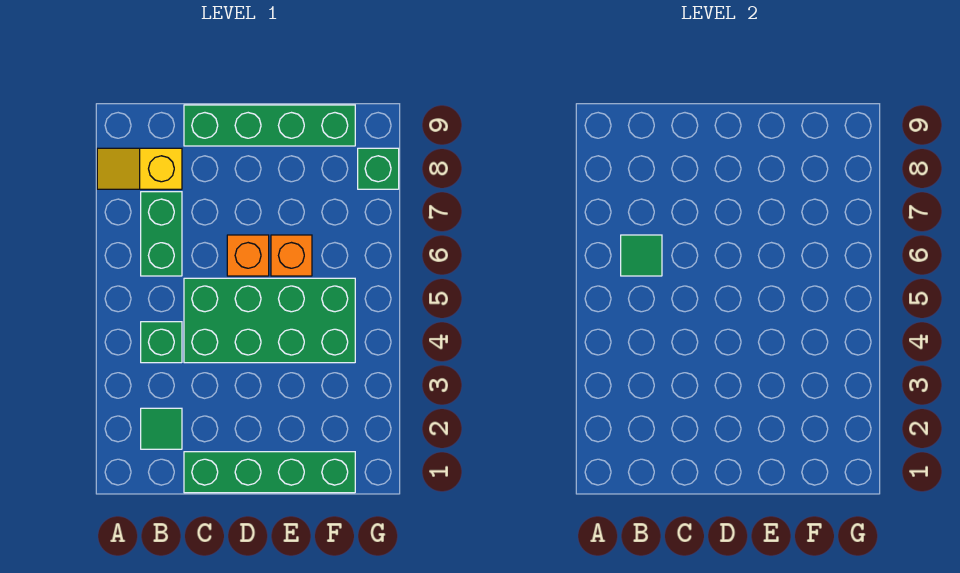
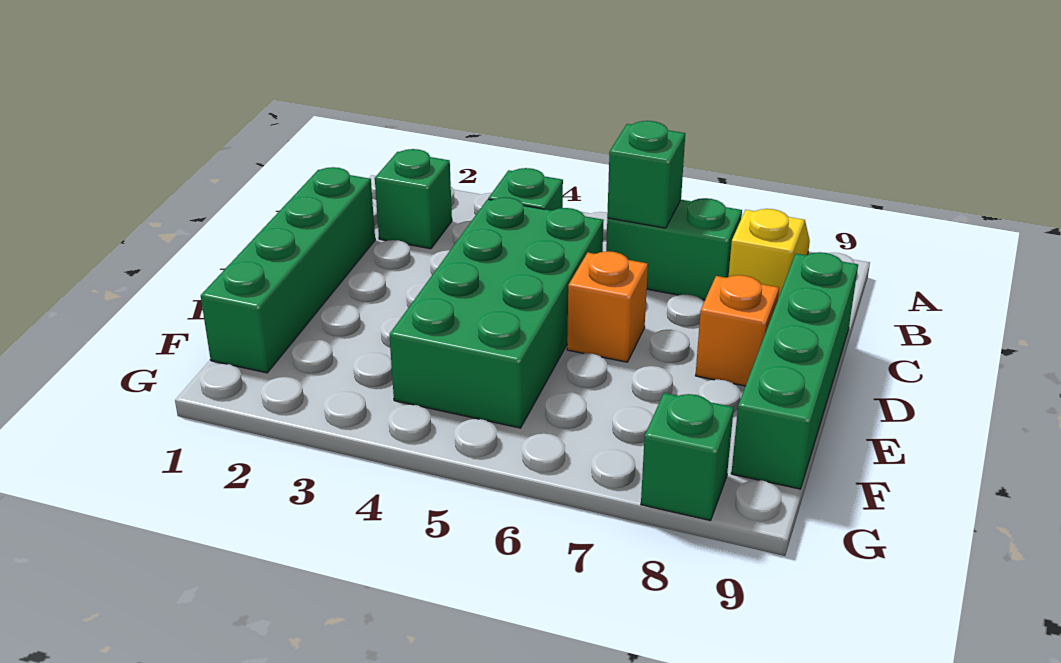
green tile B2 level 1 -> green brick B2 level 1
green tile B6 level 2 -> green brick B6 level 2
orange brick E6 level 1 -> orange brick D8 level 1

